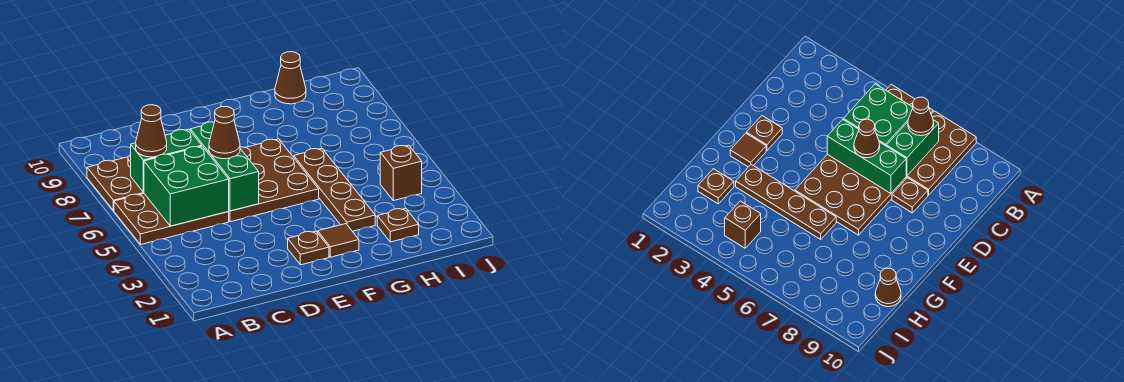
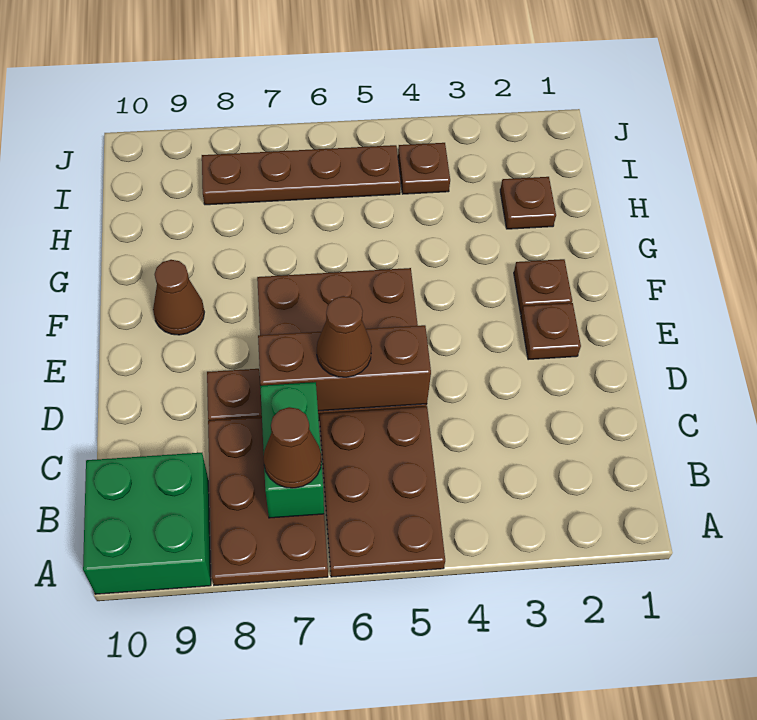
green brick B5:C6 level 2 -> green brick A9:B10 level 1
green brick D5:D7 level 2 -> brown brick D5:D7 level 2
brown tile F2 level 1 -> brown plate F2 level 1
brown plate G3:G6 level 1 -> brown plate I5:I8 level 1
brown cone H10 level 1 -> brown cone F9 level 1
brown brick I4 level 1 -> brown plate I4 level 1

